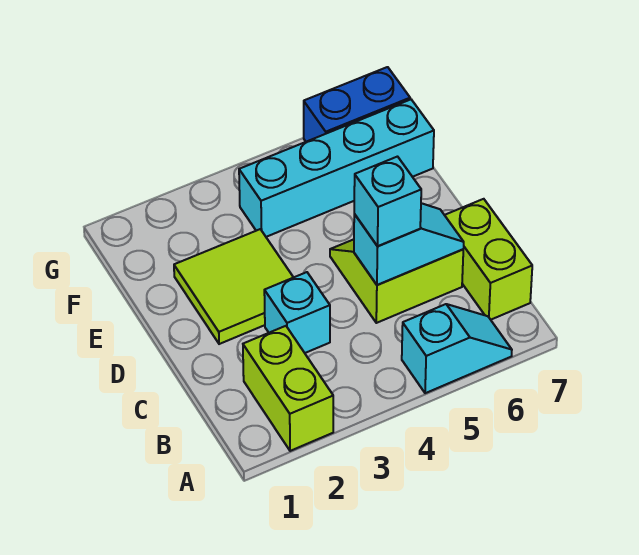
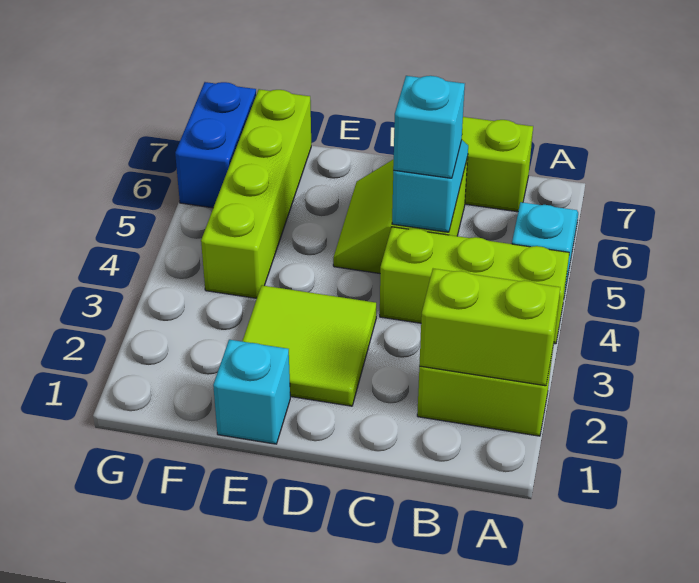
none -> lime brick A2:B2 level 2
none -> lime brick A4:C4 level 1
cyan brick C3 level 1 -> cyan brick E1 level 1
cyan brick F4:F7 level 1 -> lime brick F4:F7 level 1

